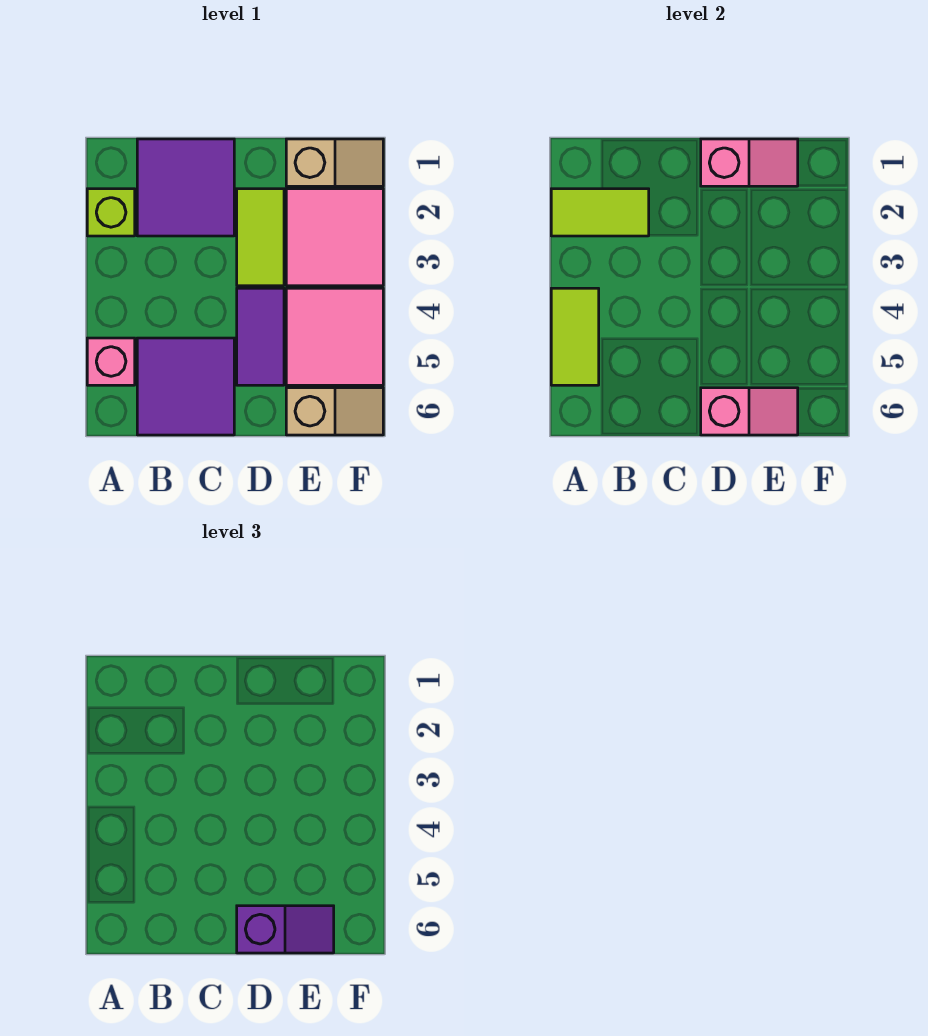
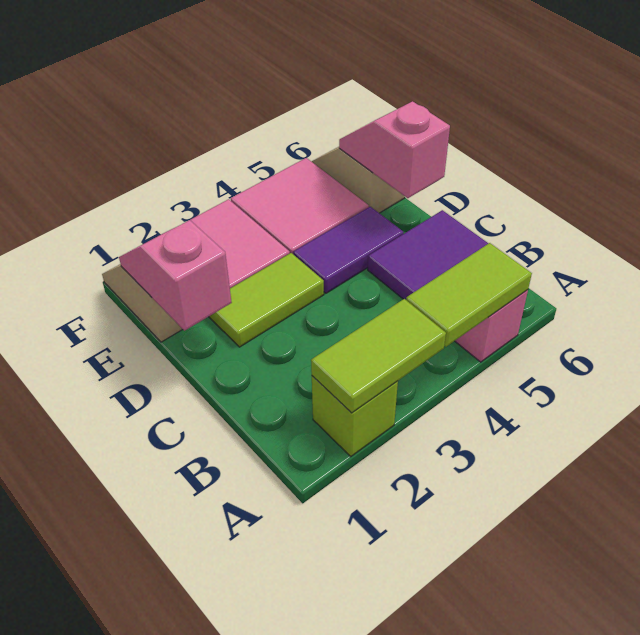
lime tile A2:B2 level 2 -> lime tile A2:A3 level 2
purple tile B1:C2 level 1 -> none
purple slope D6:E6 level 3 top D -> none

